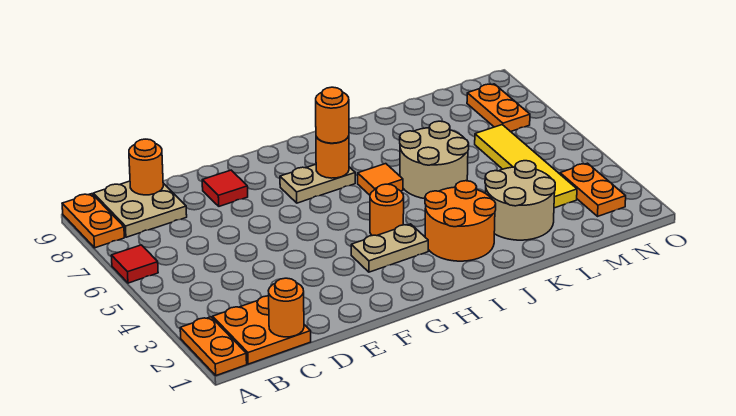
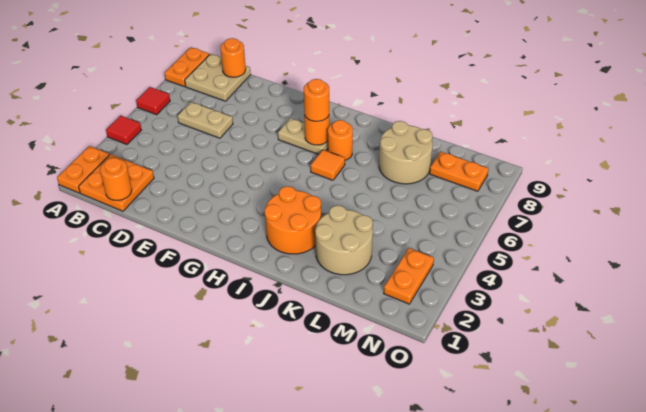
red tile E8 level 1 -> red tile A4 level 1
tan plate G3:H3 level 1 -> tan plate C6:D6 level 1
orange round brick H4 level 1 -> orange round brick I7 level 1
tan round brick J5:K6 level 1 -> tan round brick K7:L8 level 1
yellow tile M3:M6 level 1 -> none
orange plate N7:N8 level 1 -> orange plate M8:N8 level 1

